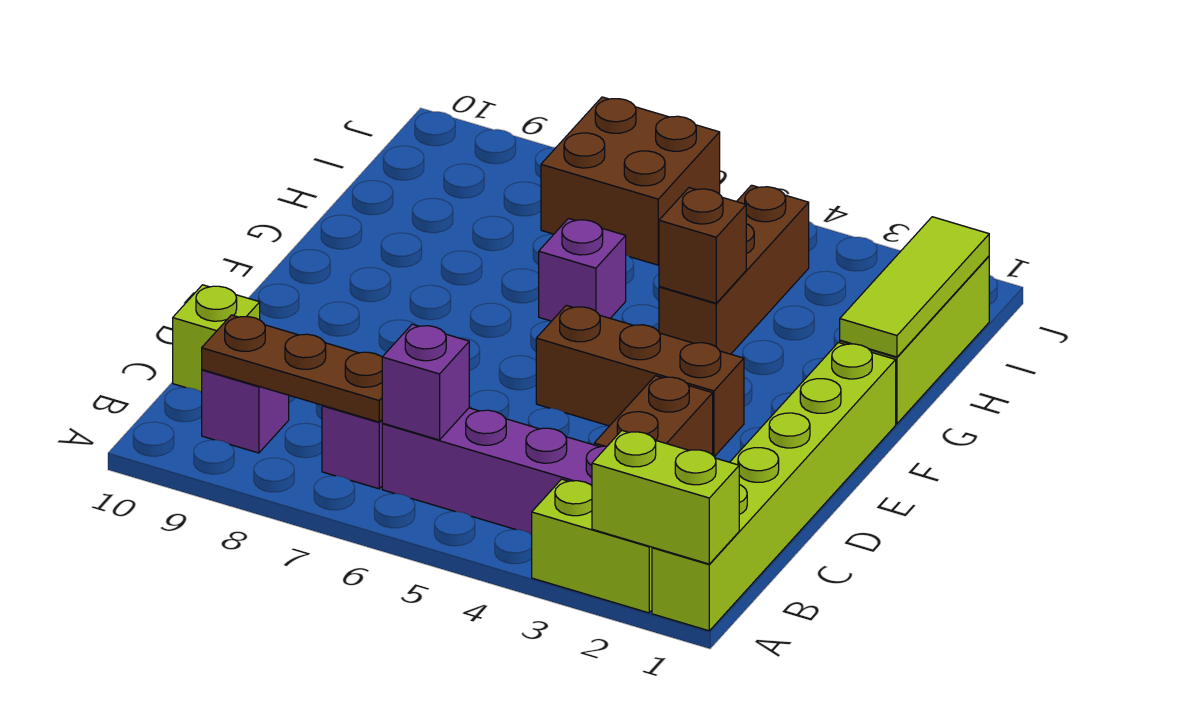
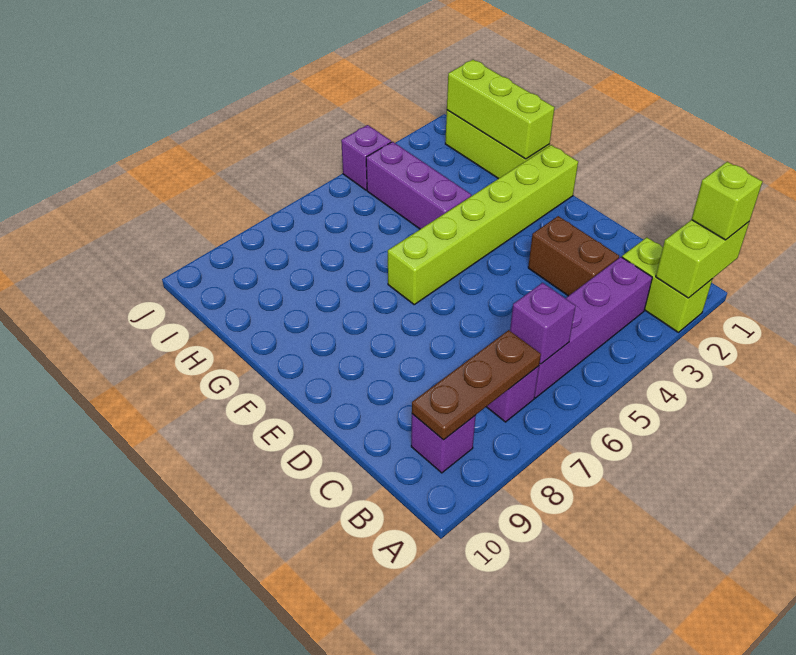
lime brick A1:F1 level 1 -> lime brick F1:F6 level 1
lime brick A2:A3 level 1 -> lime brick A2:B2 level 1
lime brick C10 level 1 -> lime brick A1 level 3
brown brick E3:E5 level 1 -> none
lime tile G1:I1 level 2 -> lime brick G1:I1 level 2
brown brick G4:I4 level 1 -> purple brick G4:I4 level 1
brown brick G4 level 2 -> none
purple brick G6 level 1 -> purple brick J4 level 1
brown brick I6:J7 level 1 -> none

